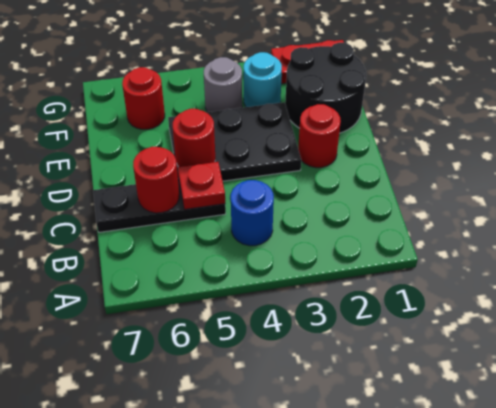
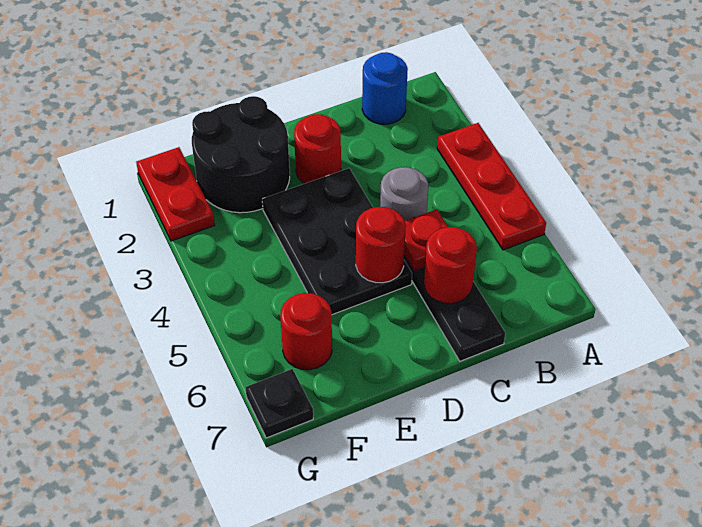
none -> red plate A3:A5 level 1
blue round brick B4 level 1 -> blue round brick B1 level 1
cyan round brick F3 level 1 -> none
grey round brick F4 level 1 -> grey round brick C4 level 1
none -> black plate G7 level 1

